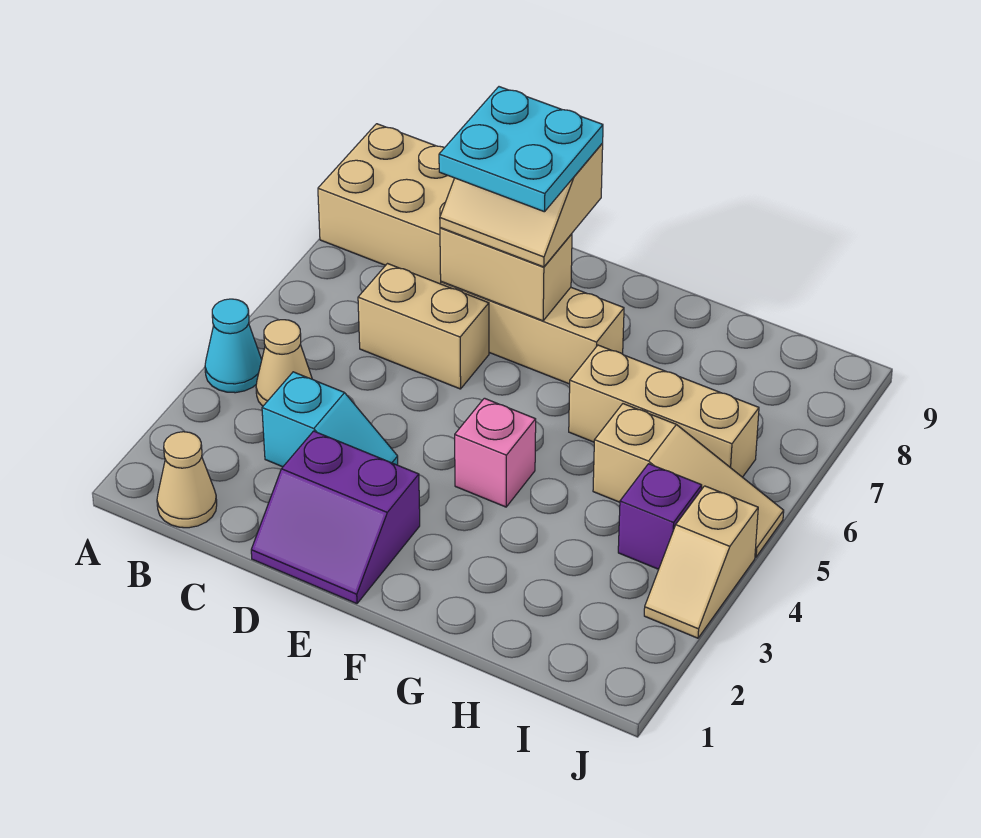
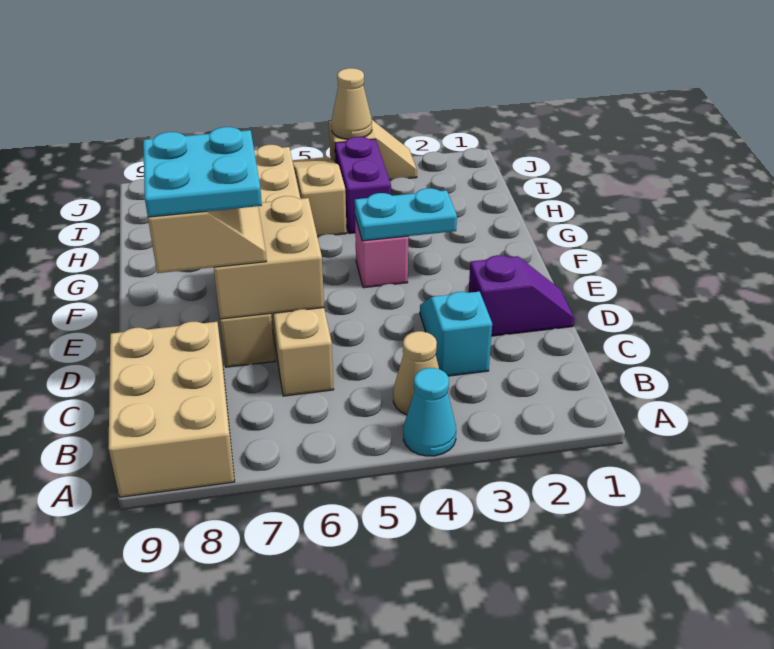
tan cone B1 level 1 -> tan cone J4 level 2
purple slope D1:E2 level 1 top 2 -> purple slope D1:D2 level 1 top 2
tan brick D7:E7 level 2 -> tan brick D6:E7 level 2
none -> cyan plate F3:F4 level 2
purple brick I4 level 1 -> purple brick H4:I4 level 1

